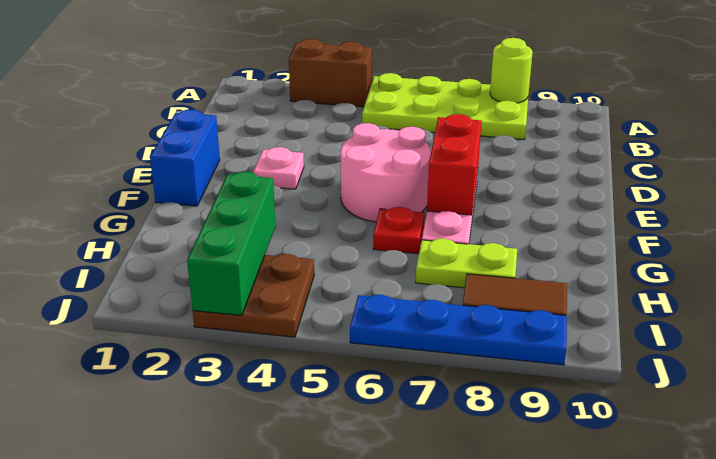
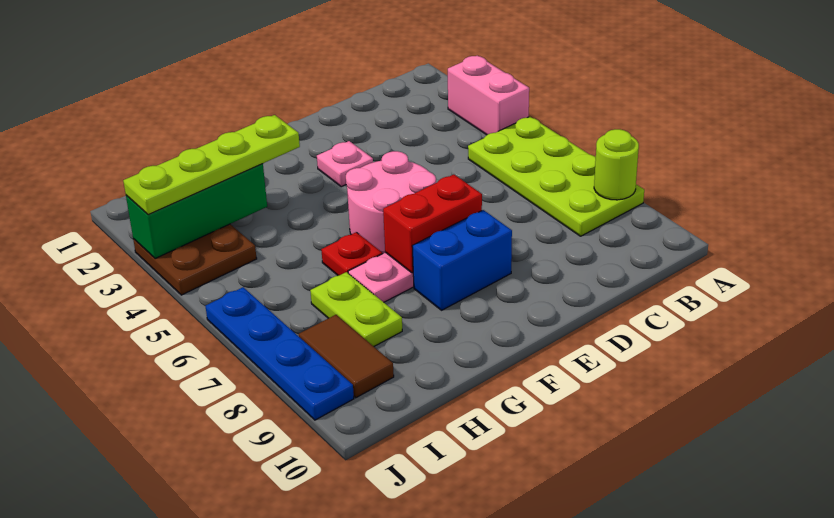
brown brick A3:A4 level 1 -> pink brick A3:A4 level 1
blue brick E1:F1 level 1 -> blue brick E8:F8 level 1
none -> lime plate G3:J3 level 3

